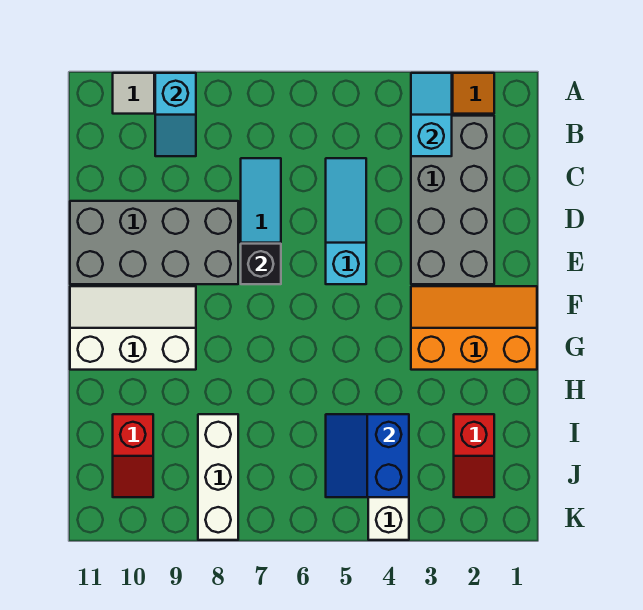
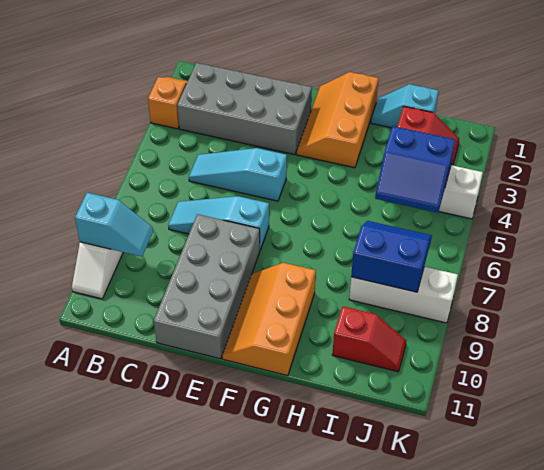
cyan slope A3:B3 level 2 top B -> cyan slope H1:I1 level 1 top I
black brick E7 level 2 -> none
white slope F9:G11 level 1 top G -> orange slope F9:G11 level 1 top G
none -> blue slope I7:J8 level 2 top 8

